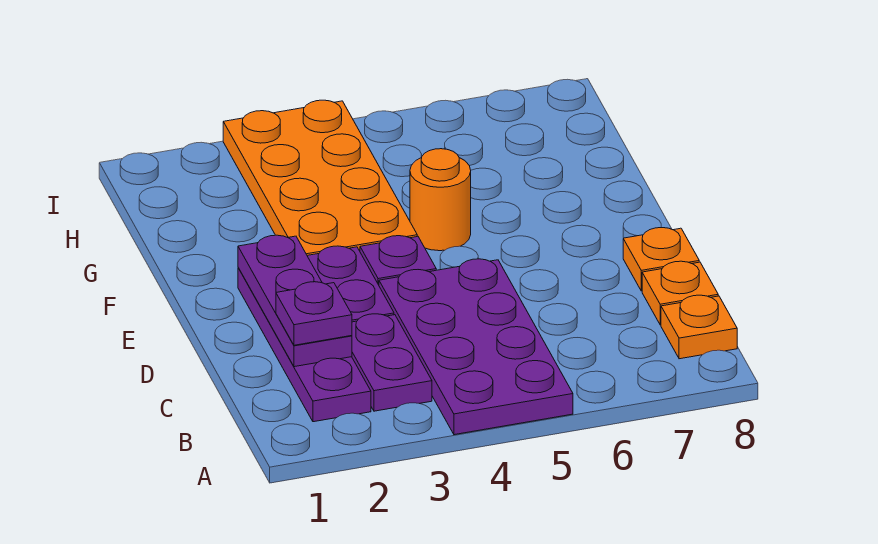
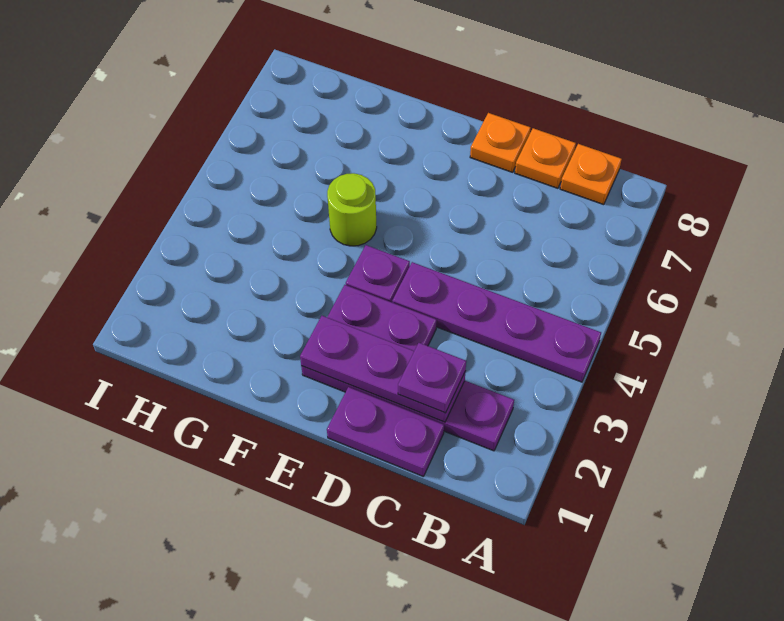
purple plate A4:D5 level 1 -> purple plate A4:D4 level 1
purple plate B3:C3 level 1 -> purple plate C1:D1 level 1
orange plate F3:I4 level 1 -> none
orange round brick F5 level 1 -> lime round brick F5 level 1

